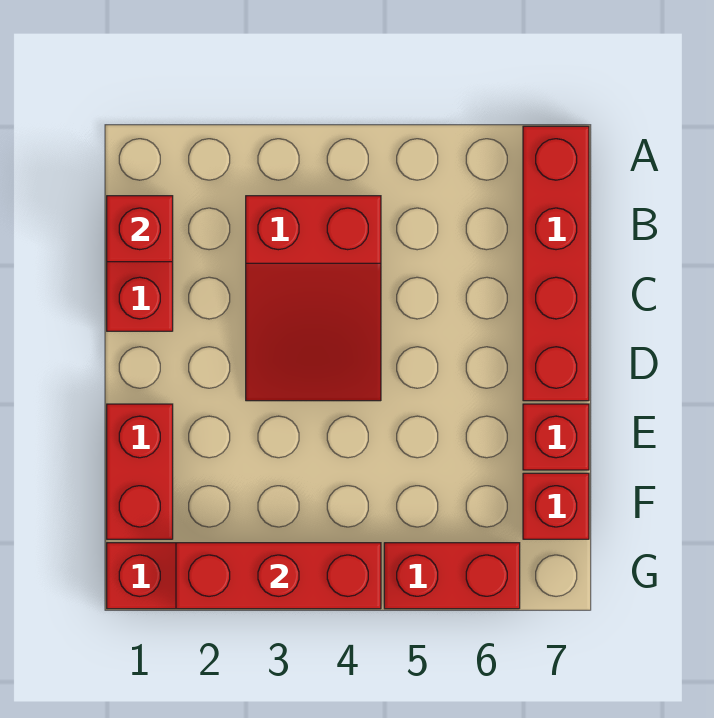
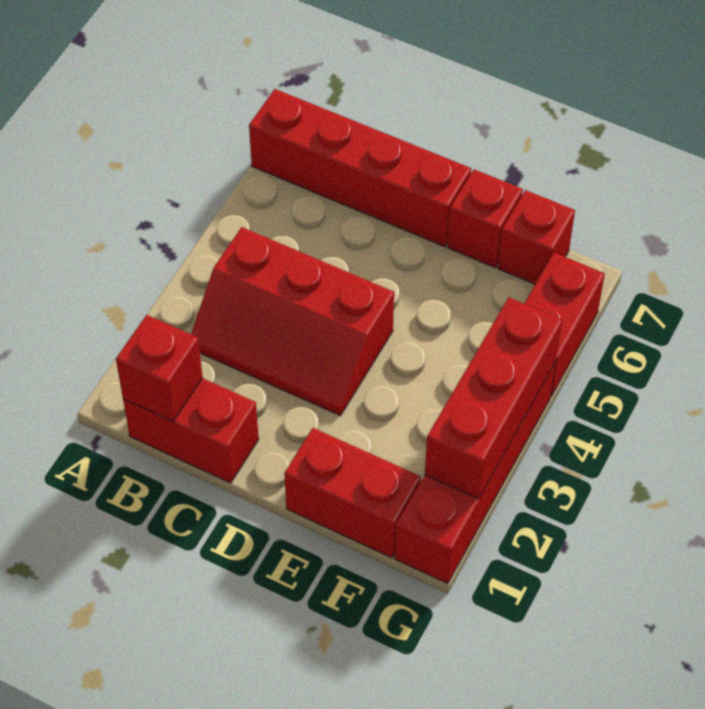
red slope B3:D4 level 1 top B -> red slope B3:D4 level 1 top 4

